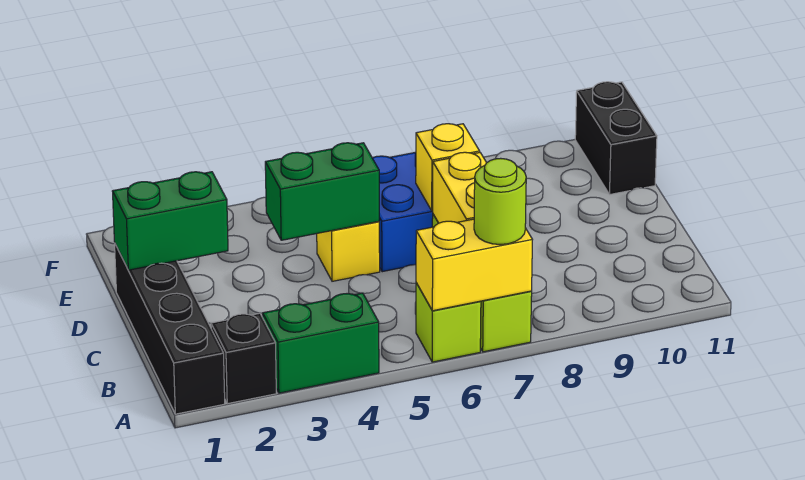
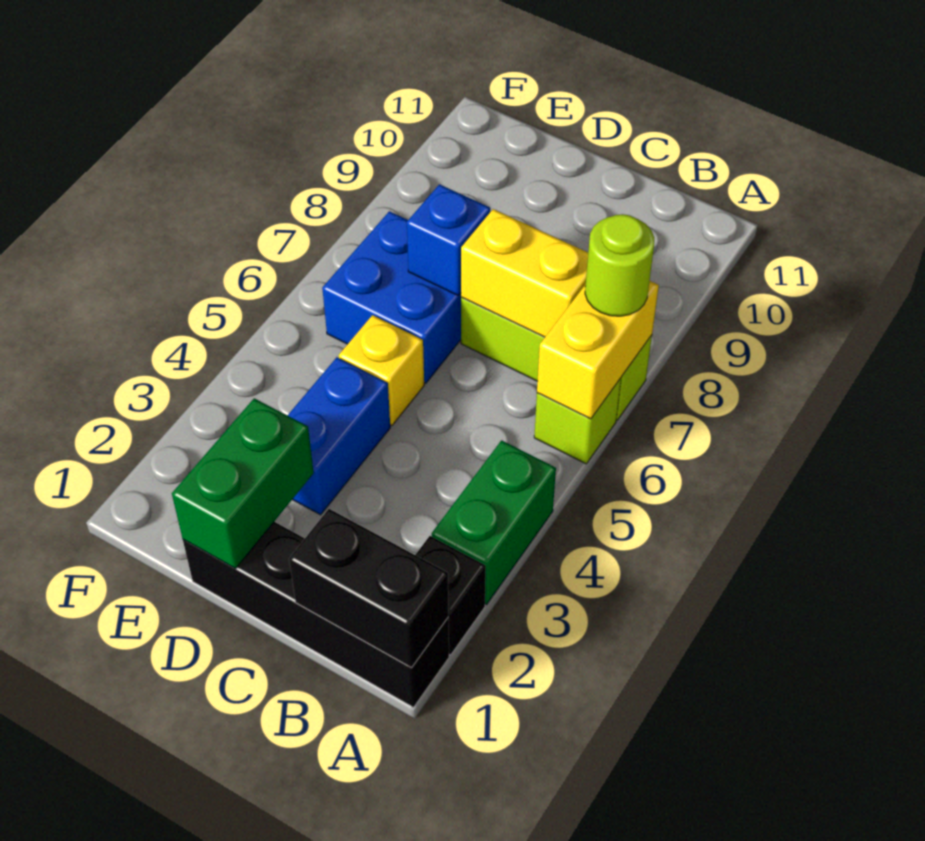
none -> blue brick D3:D4 level 1
green brick D4:D5 level 2 -> none
yellow brick D7 level 2 -> blue brick D7 level 2
black brick E11:F11 level 1 -> black brick A1:B1 level 2

